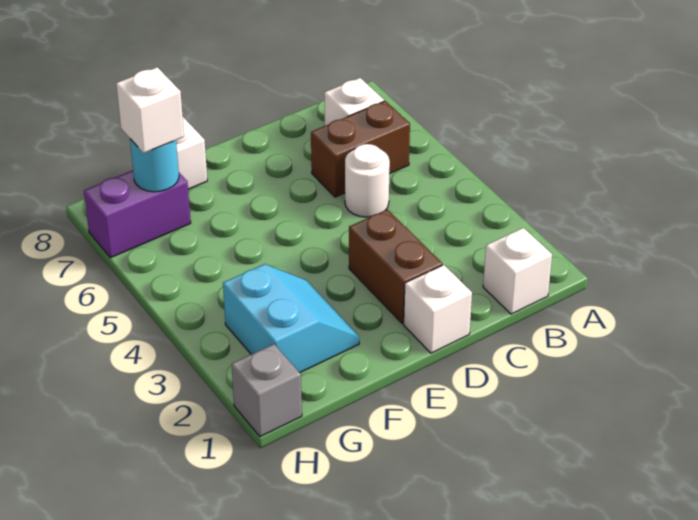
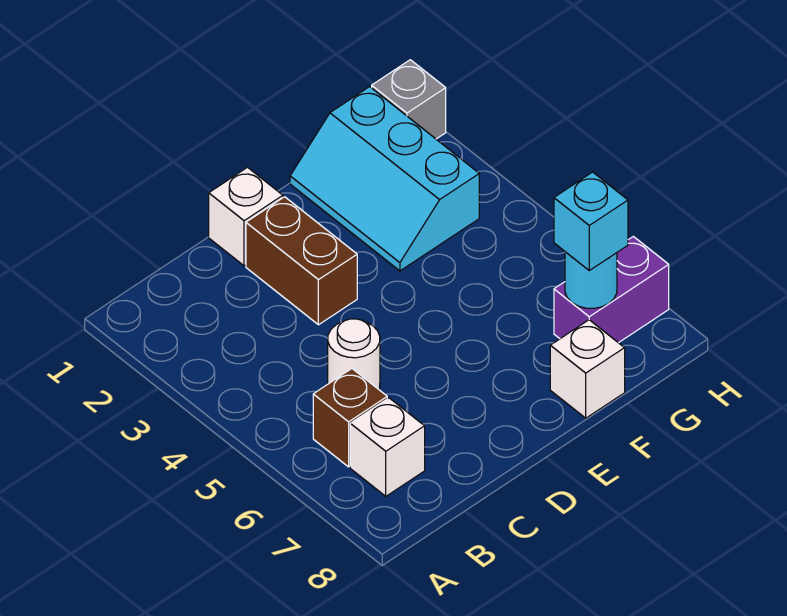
white brick B1 level 1 -> none
brown brick B6:C6 level 1 -> brown brick B6 level 1
cyan slope F2:G3 level 1 top G -> cyan slope F1:G3 level 1 top G
white brick G7 level 3 -> cyan brick G7 level 3

